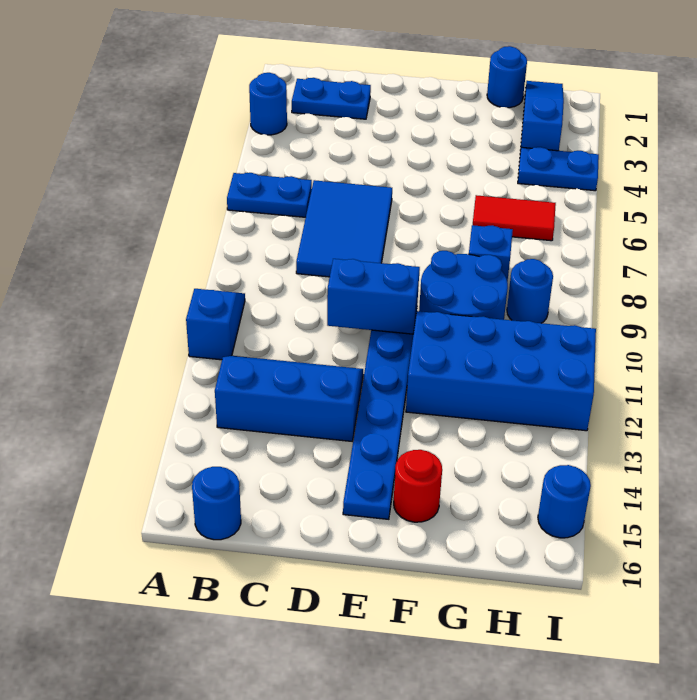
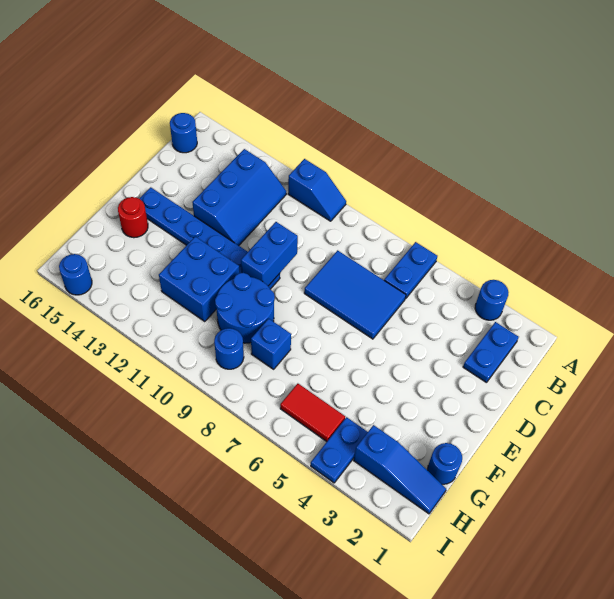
blue brick F11:I12 level 1 -> blue brick F11:G12 level 1
red tile G6:H6 level 1 -> red tile H5:H6 level 1

